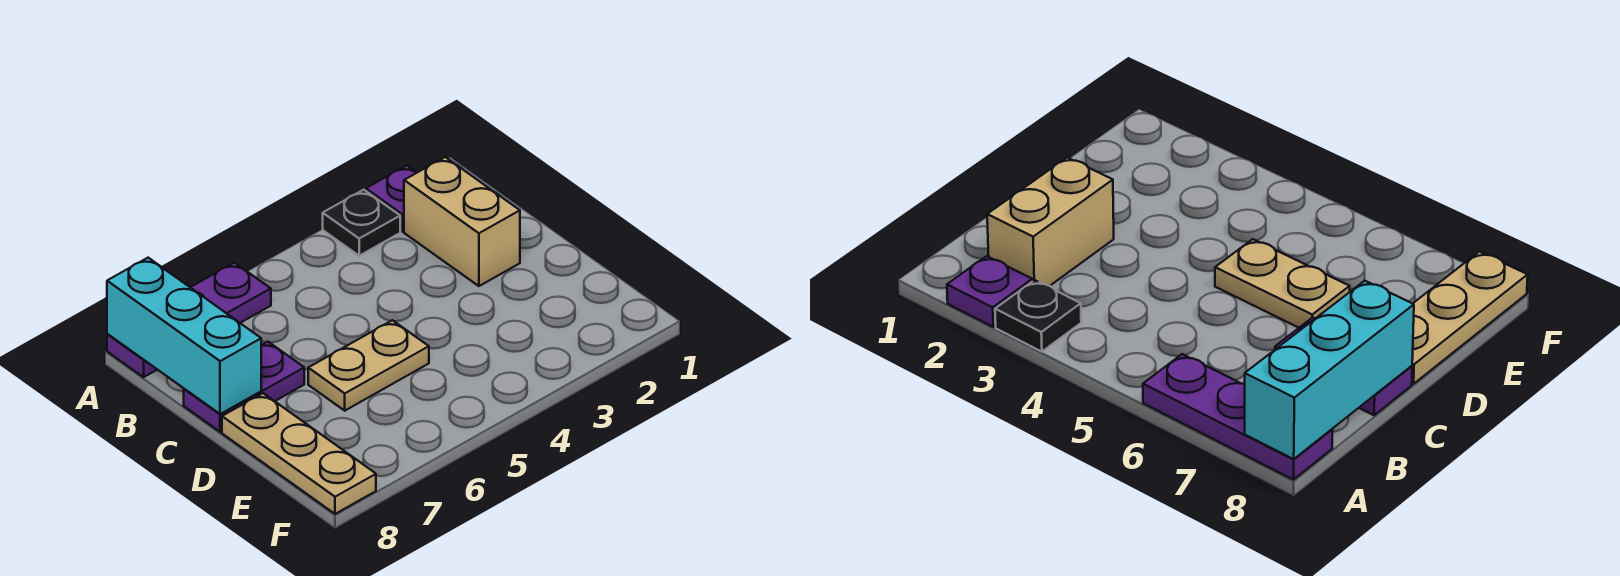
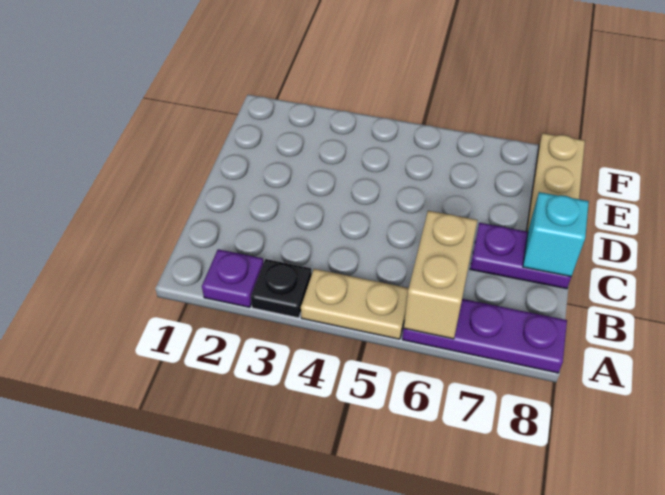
cyan brick A8:C8 level 2 -> cyan brick C8 level 2
tan brick B2:C2 level 1 -> tan brick A6:B6 level 2
tan plate D5:D6 level 1 -> tan plate A4:A5 level 1

